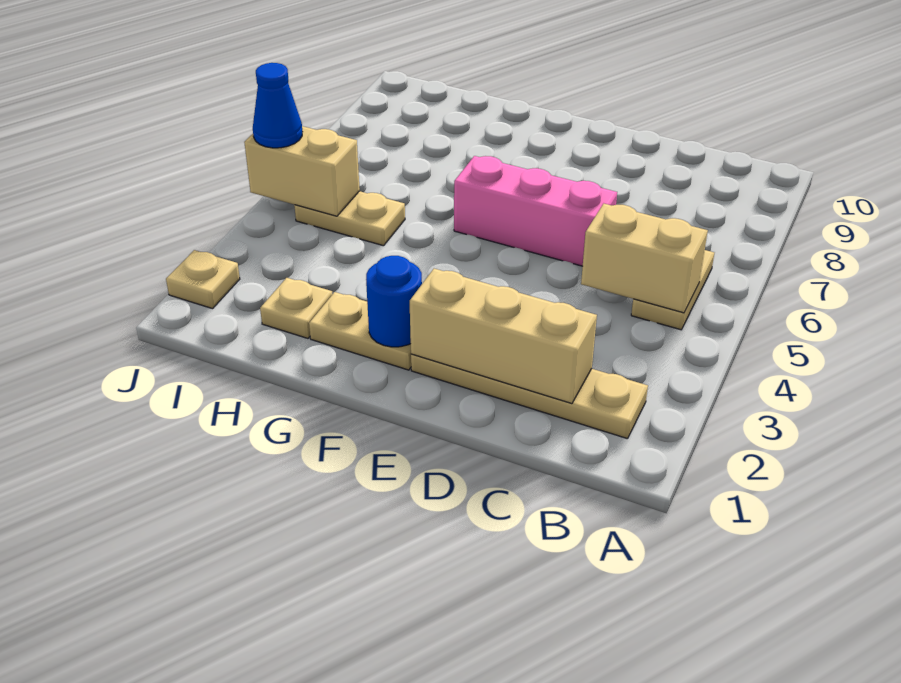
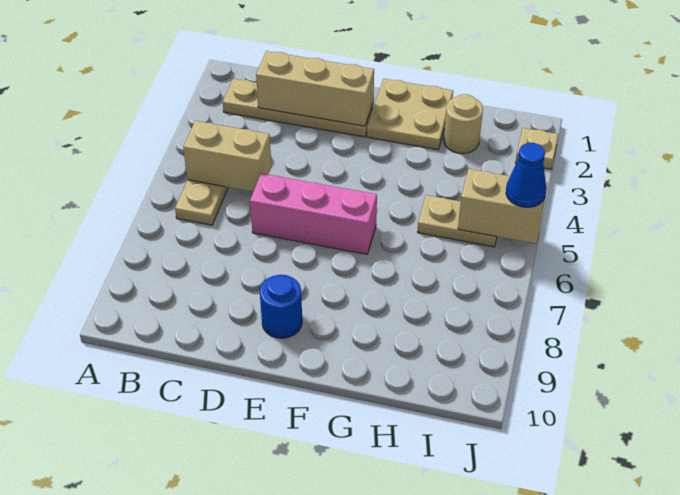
tan plate F2:G2 level 1 -> tan plate F1:G2 level 1
blue round brick F2 level 2 -> blue round brick E9 level 1
tan plate H2 level 1 -> tan round brick H2 level 1

